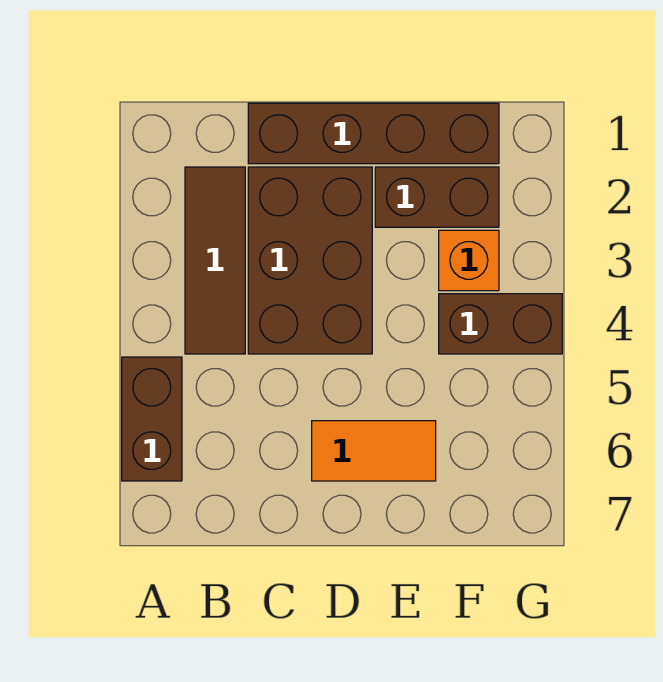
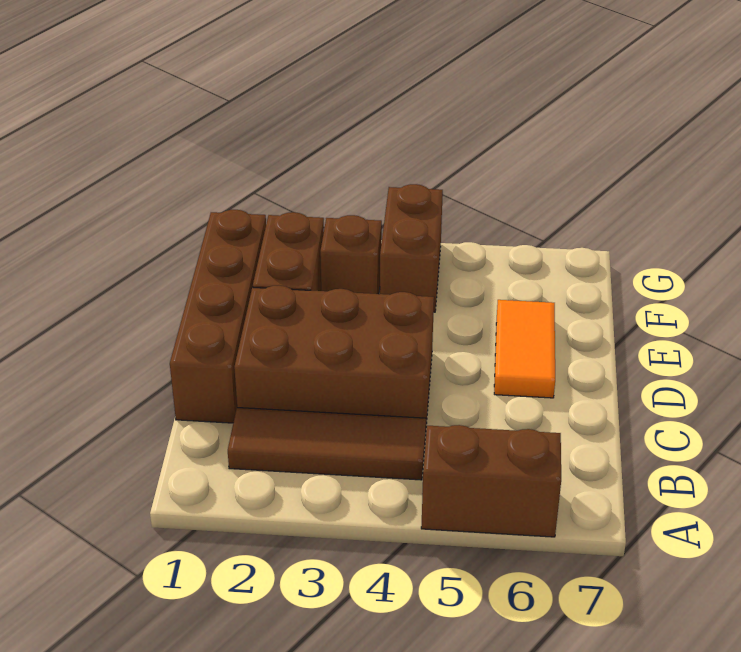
orange brick F3 level 1 -> brown brick F3 level 1

